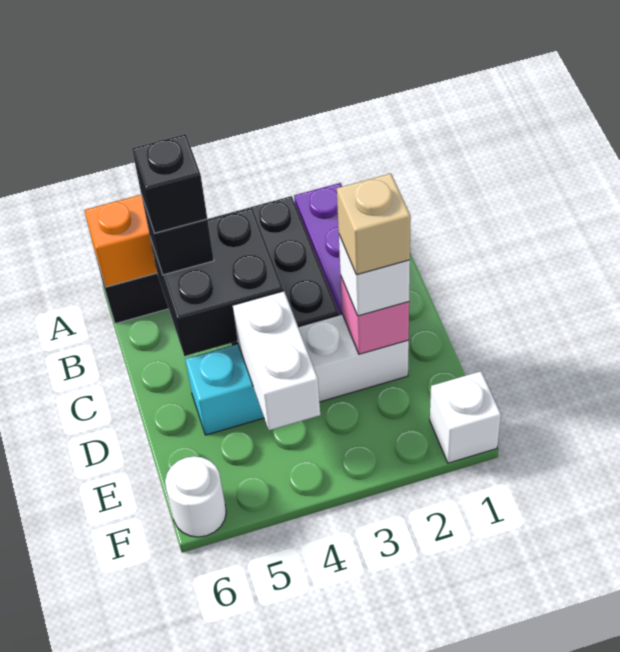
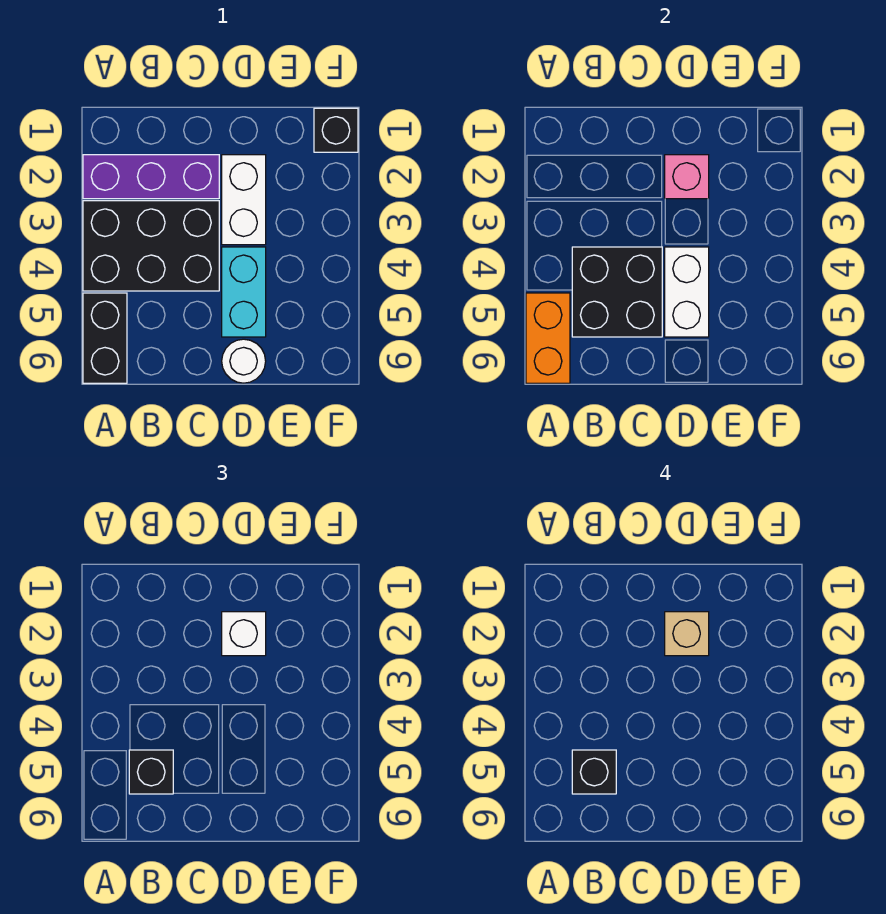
white brick D4:E4 level 2 -> white brick D4:D5 level 2
white brick F1 level 1 -> black brick F1 level 1
white round brick F6 level 1 -> white round brick D6 level 1

